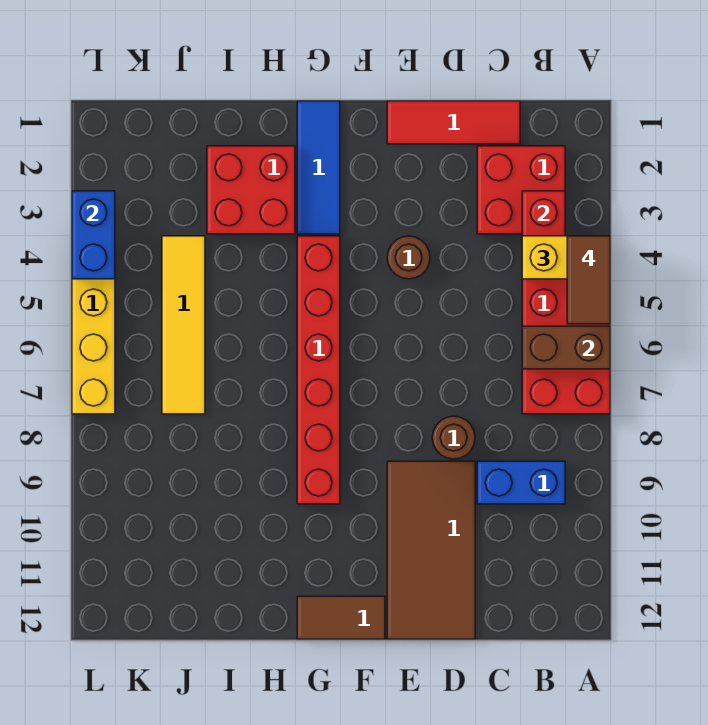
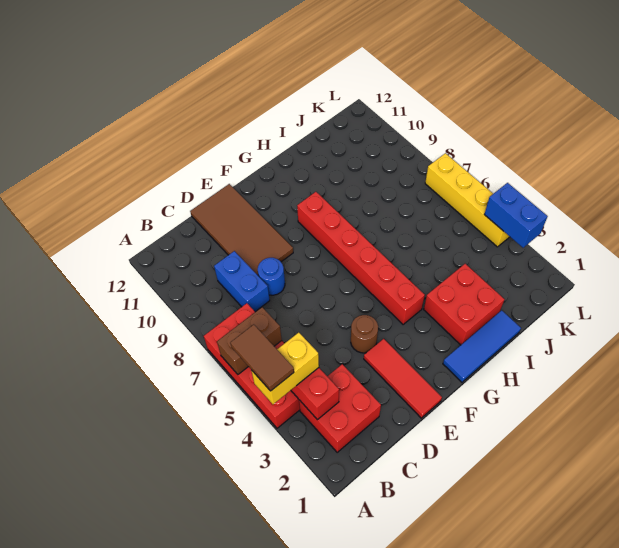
blue brick B9:C9 level 1 -> blue brick C8:C9 level 1
red tile C1:E1 level 1 -> red tile E1:E3 level 1
brown round brick D8 level 1 -> blue round brick D8 level 1
brown tile F12:G12 level 1 -> none
blue tile G1:G3 level 1 -> blue tile G1:I1 level 1
yellow tile J4:J7 level 1 -> none

